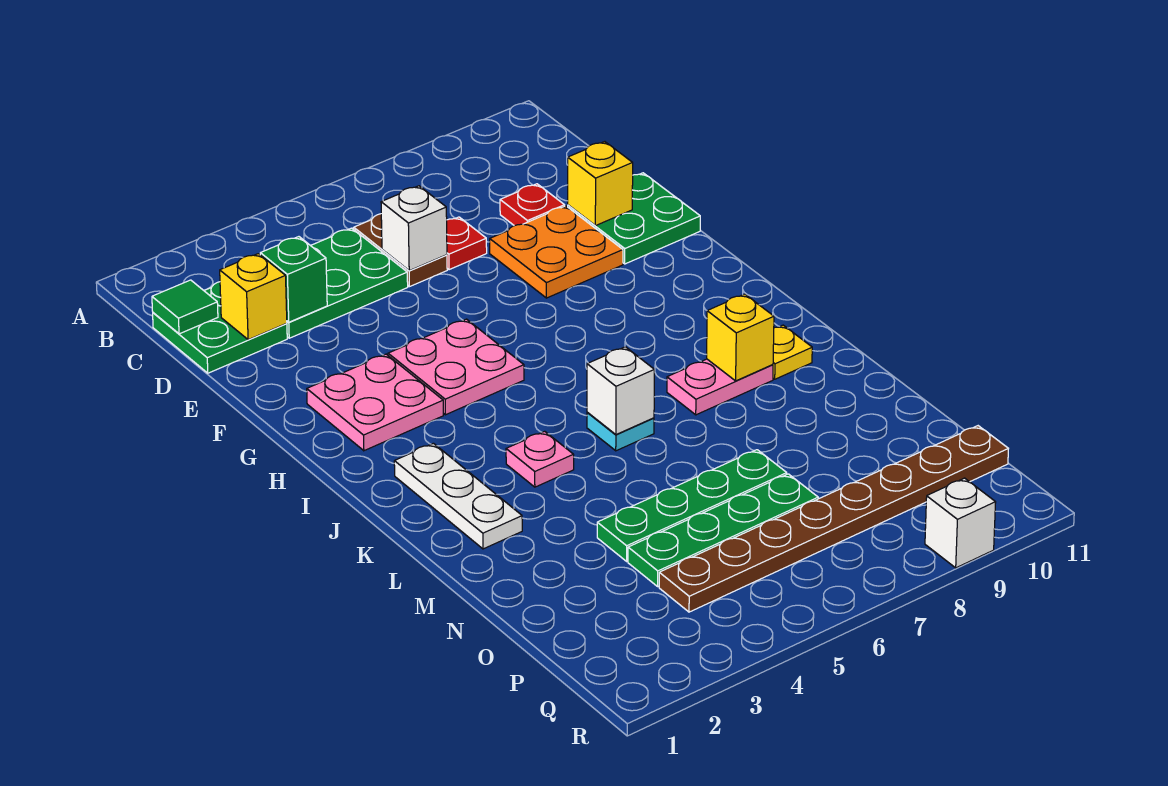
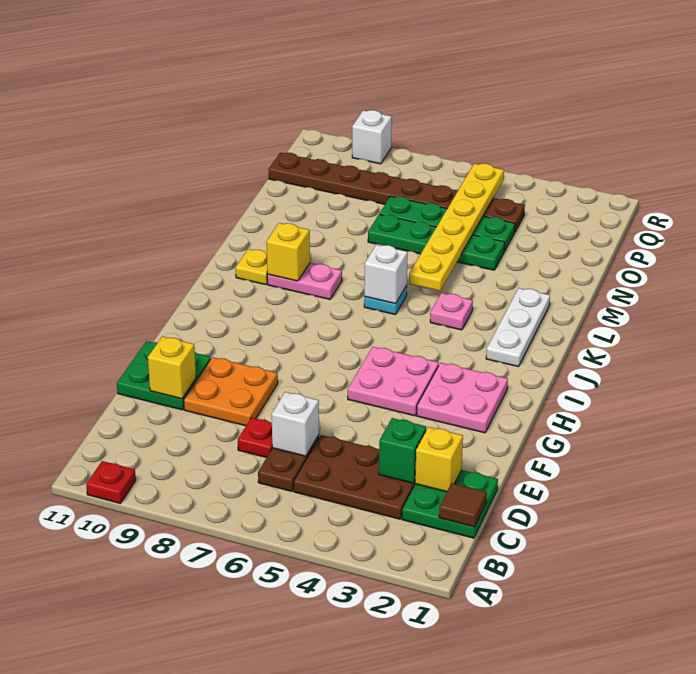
green tile C1 level 2 -> brown tile C1 level 2
green plate C3:D5 level 1 -> brown plate C3:D5 level 1
red plate D9 level 1 -> red plate A10 level 1
none -> yellow plate L5:Q5 level 2

